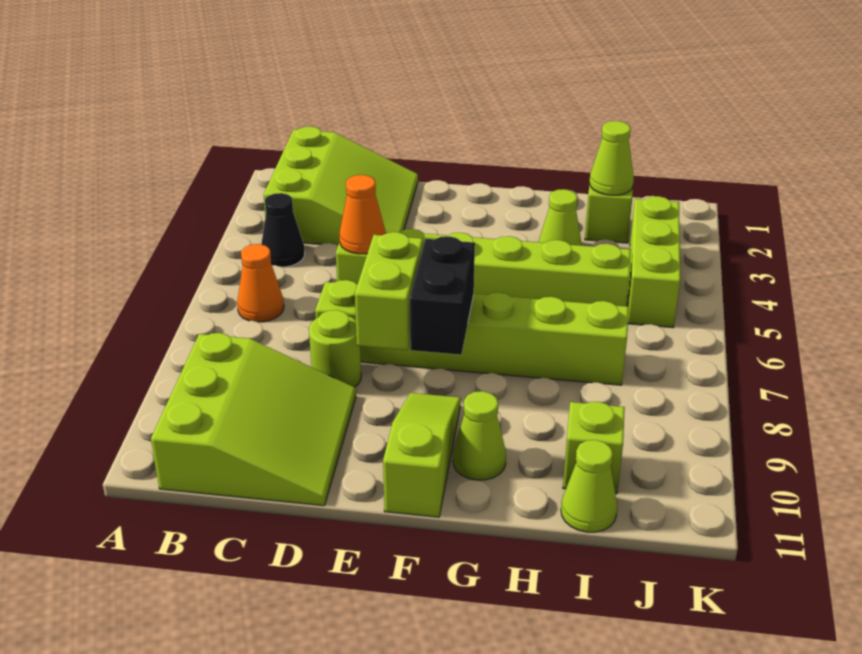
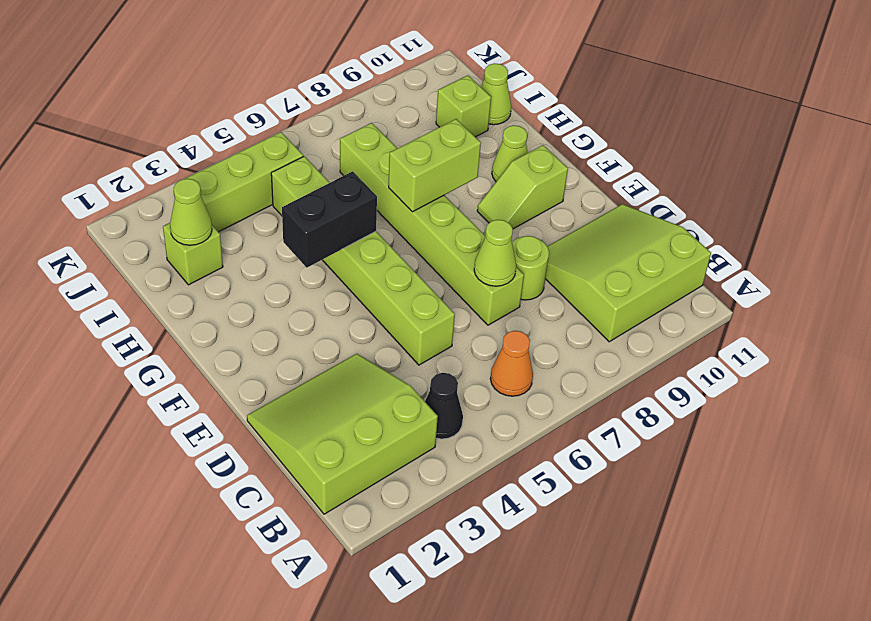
orange cone D5 level 2 -> none
lime brick E7:E8 level 2 -> lime brick G7:G8 level 2
black brick F7:F8 level 2 -> black brick G4:G5 level 2
lime slope F9:F11 level 1 top 11 -> lime slope F9:F10 level 1 top 10
lime cone H3 level 1 -> lime cone D7 level 2

